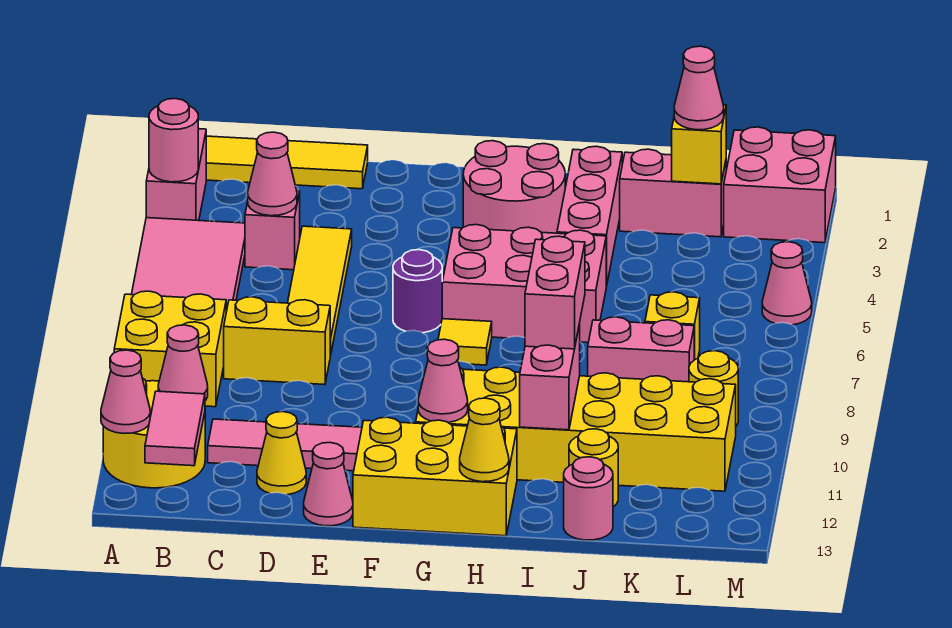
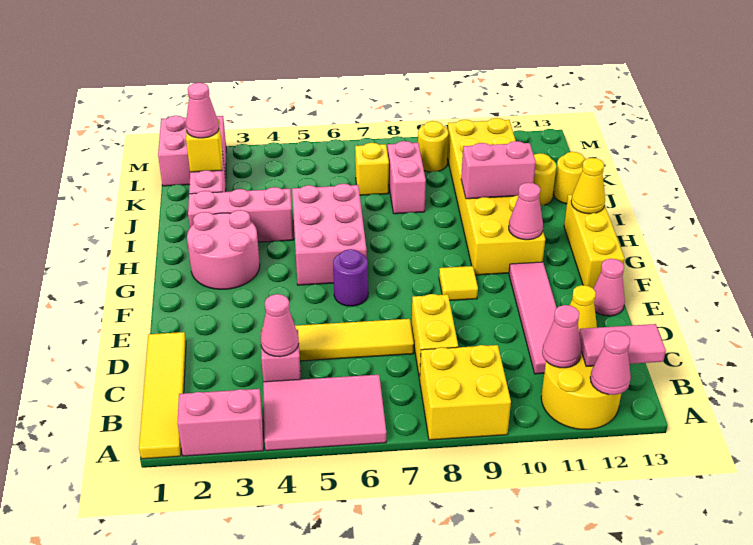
pink round brick A3 level 2 -> none
yellow brick F12:H13 level 1 -> yellow brick F13:H13 level 1
yellow tile G7 level 1 -> yellow tile F9 level 1
pink brick I9:I10 level 3 -> none
pink round brick J13 level 1 -> yellow round brick J13 level 1
pink cone M5 level 1 -> none

